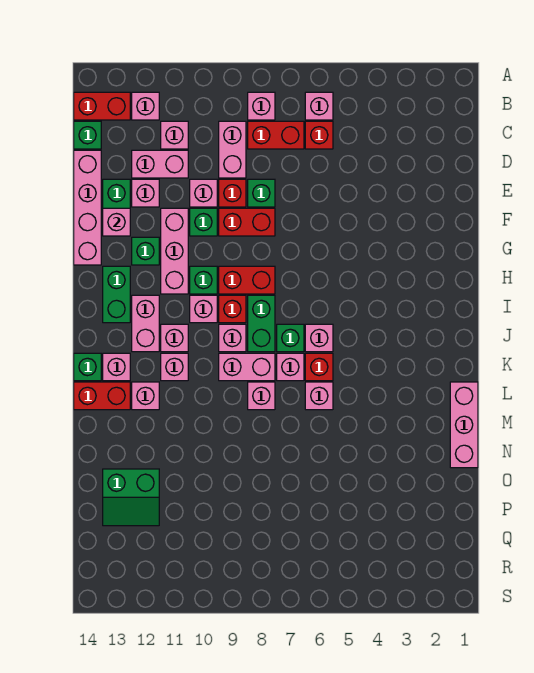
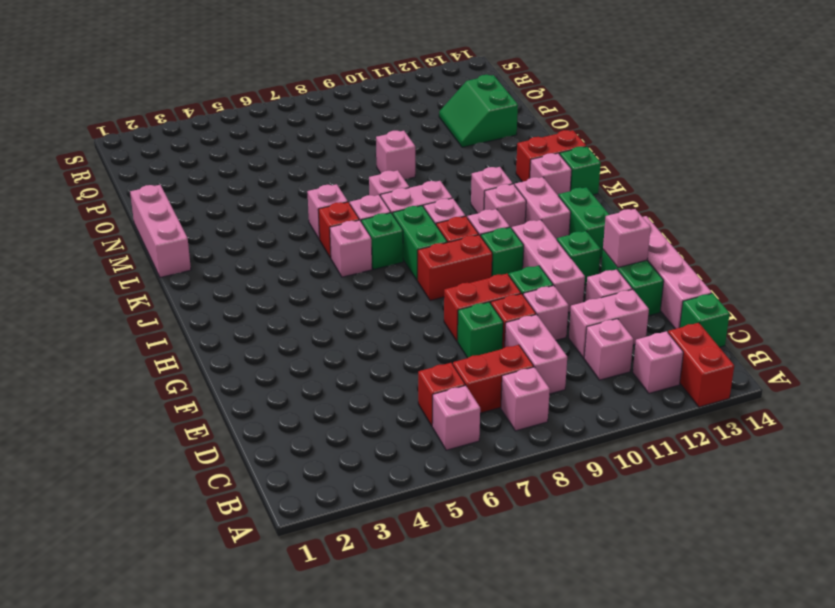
red brick B13:B14 level 1 -> red brick A13:B13 level 1
pink brick L12 level 1 -> pink brick N9 level 1
green slope O12:P13 level 1 top O -> green slope O12:P13 level 1 top 13

